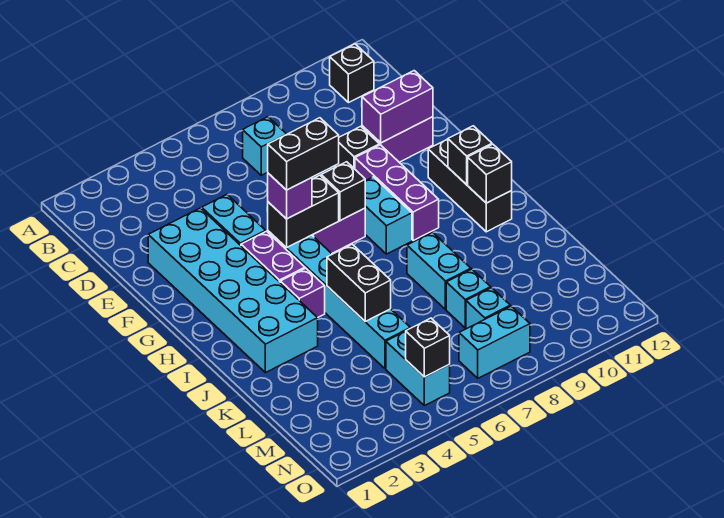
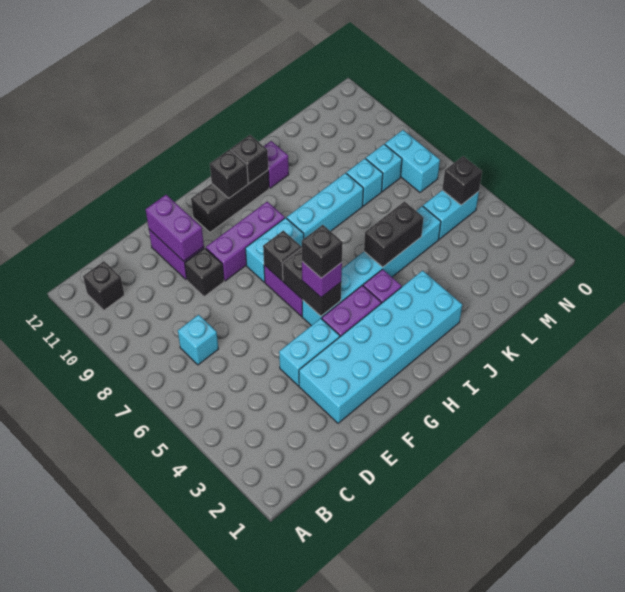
black brick G5:G6 level 4 -> black brick G5 level 4
cyan brick J8:K8 level 1 -> cyan brick I8:K8 level 1
none -> purple brick J11 level 1

